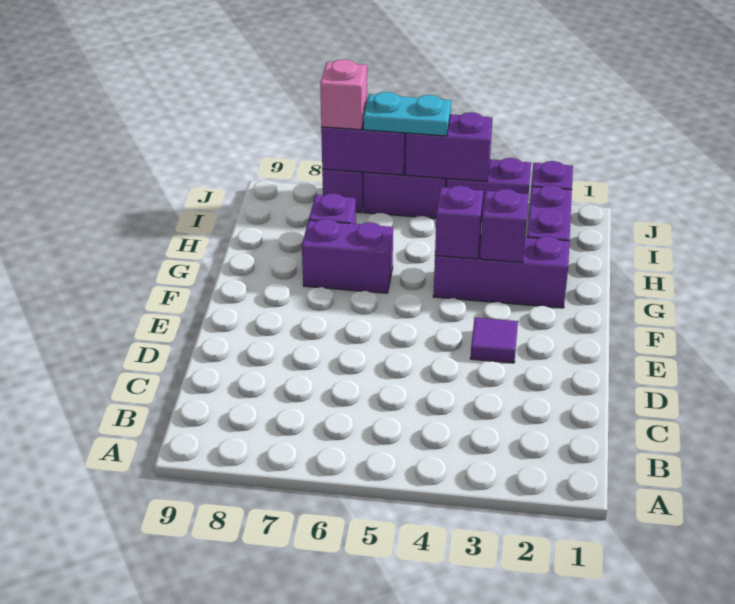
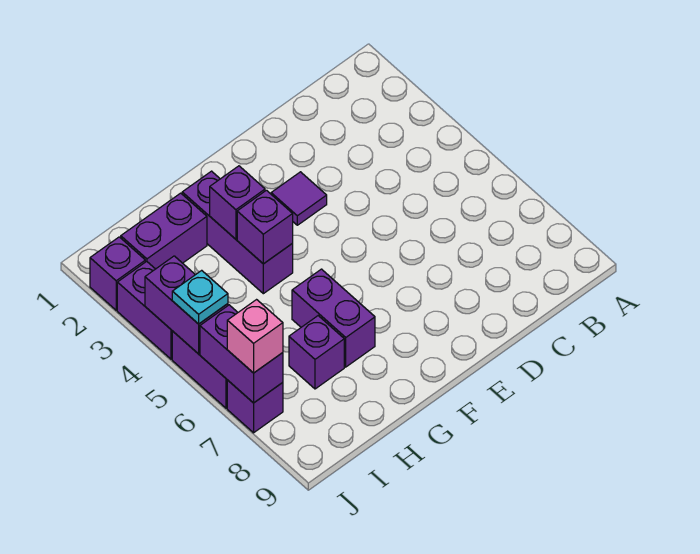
cyan plate J5:J6 level 3 -> cyan plate J5 level 3

